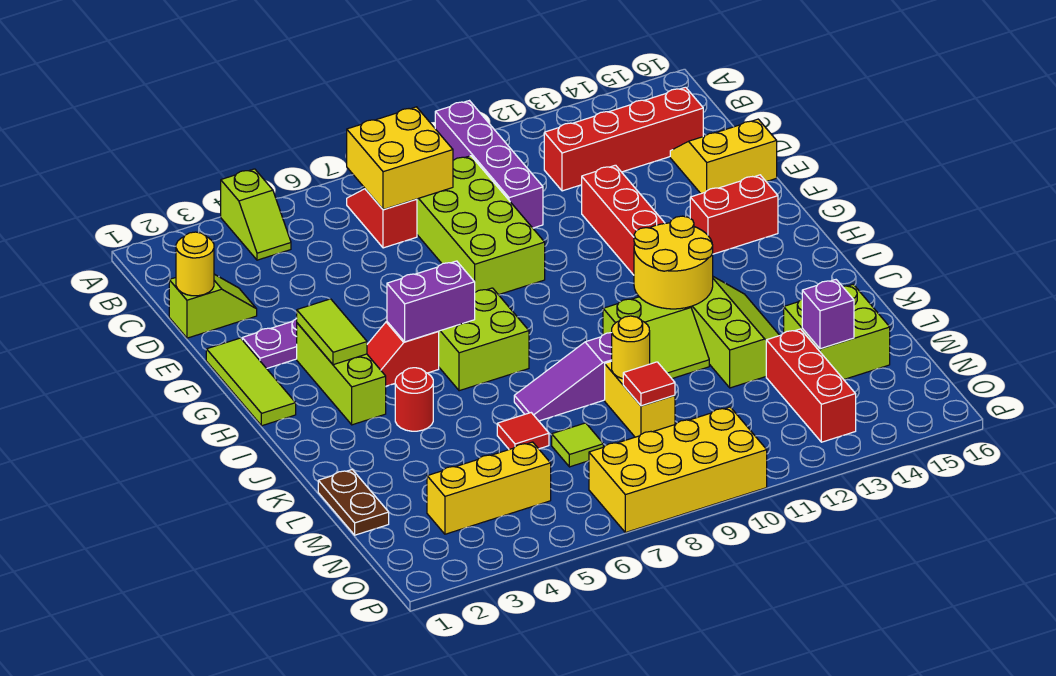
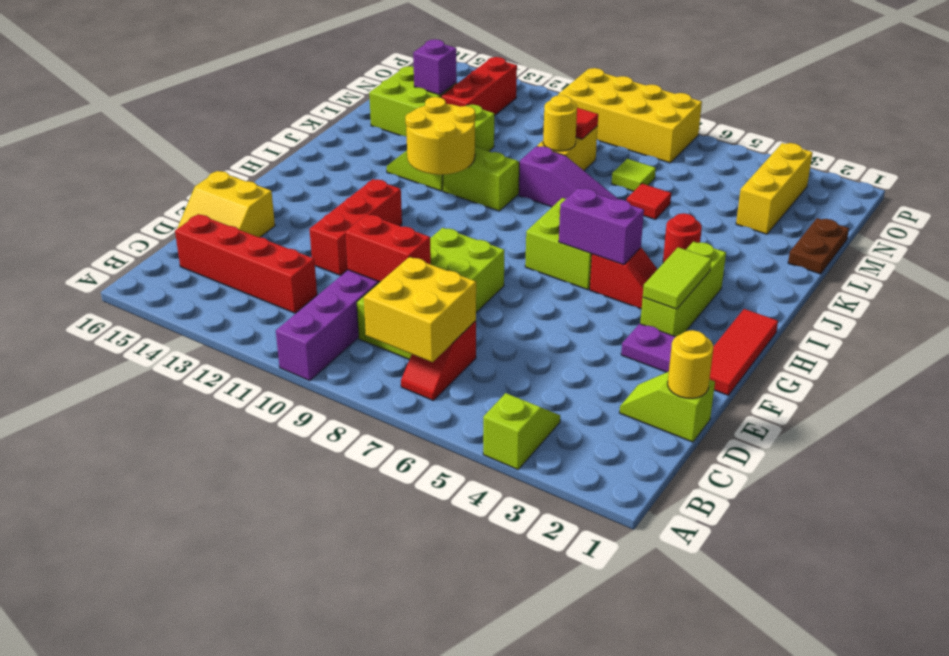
lime tile F1:H1 level 1 -> red tile F1:H1 level 1
red brick G14:G15 level 1 -> red brick D9:D10 level 2
yellow brick N3:N5 level 1 -> yellow brick M3:O3 level 1

